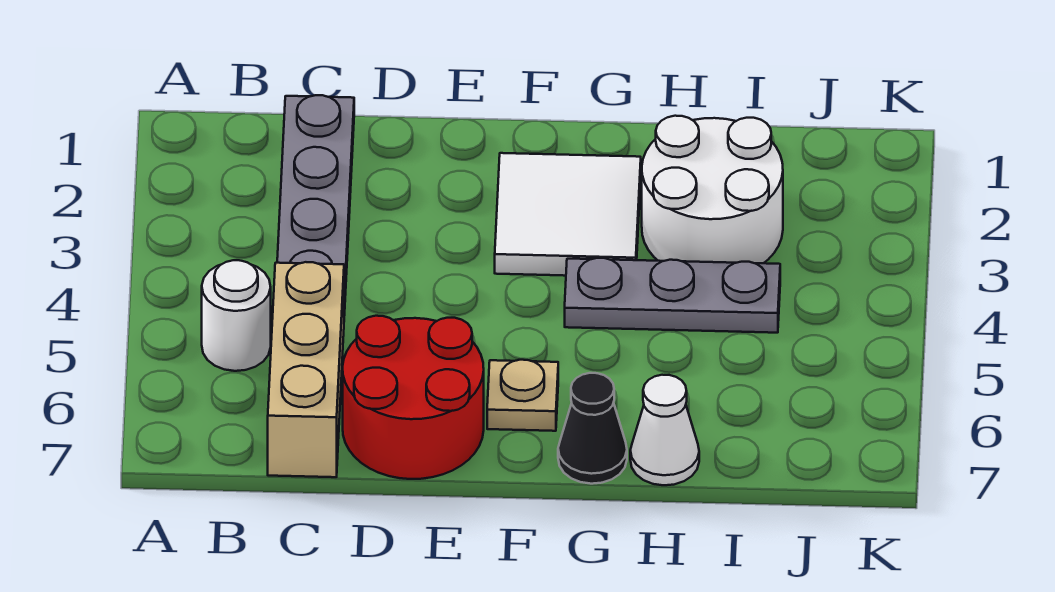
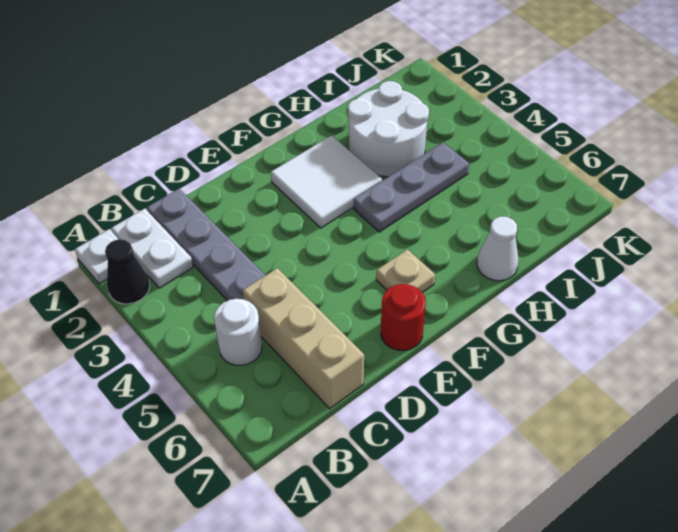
none -> white plate A1 level 1
none -> white plate B1:B2 level 1
red round brick D6:E7 level 1 -> red round brick E7 level 1
black cone G7 level 1 -> black cone A2 level 1

